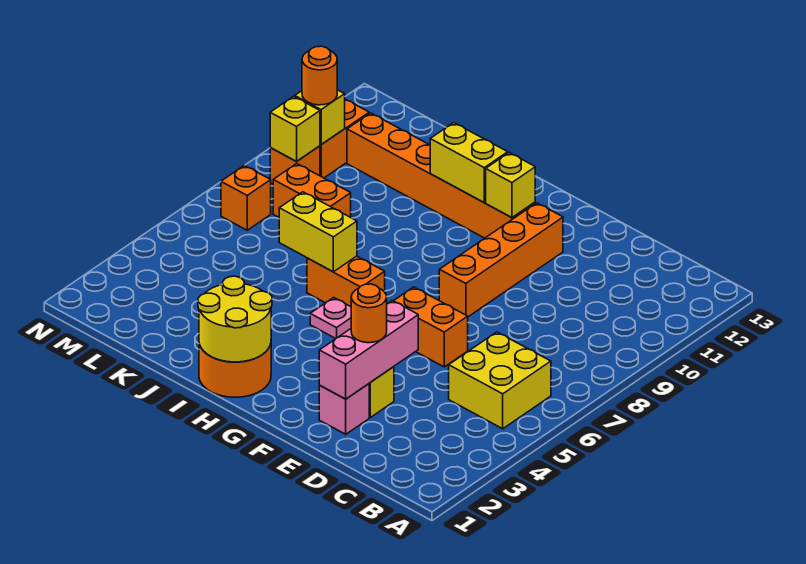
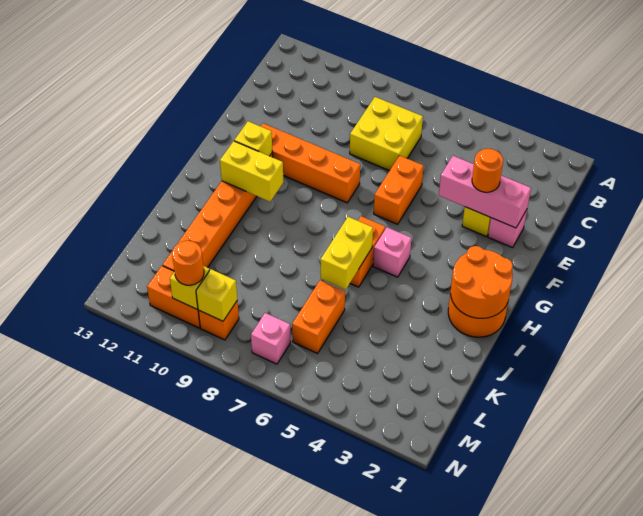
yellow brick B5:C6 level 1 -> yellow brick C7:D8 level 1
yellow round brick H1:I2 level 2 -> orange round brick H1:I2 level 2
pink plate H5 level 1 -> pink brick H5 level 1
yellow brick H11:I11 level 2 -> yellow brick H10:H11 level 2
orange brick K8:L8 level 1 -> orange brick K6:L6 level 1
orange brick M7 level 1 -> pink brick M7 level 1

